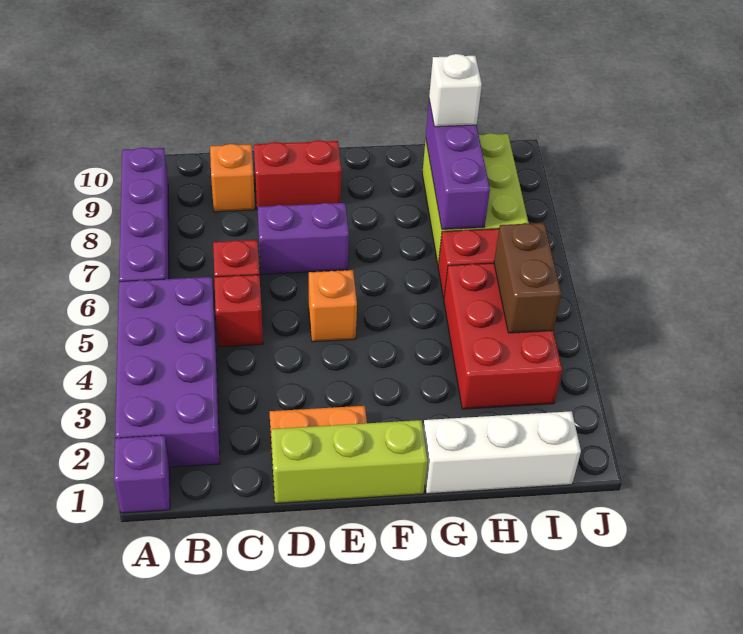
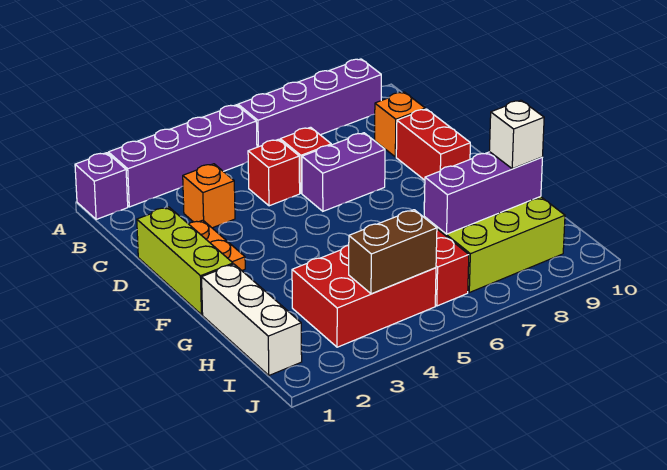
purple brick A2:B5 level 1 -> purple brick A2:A5 level 1
purple brick D7:E7 level 1 -> purple brick D6:D7 level 1
orange brick E5 level 1 -> orange brick C3 level 1

